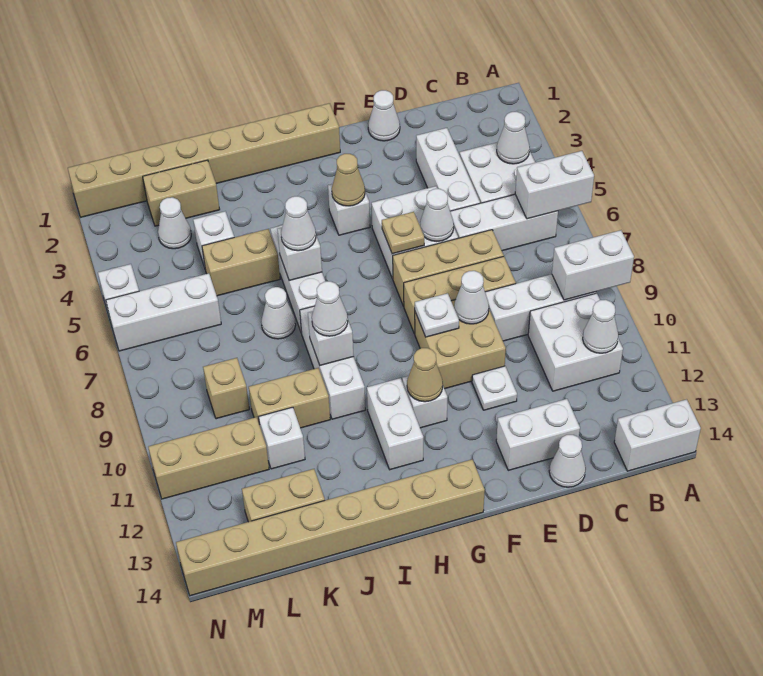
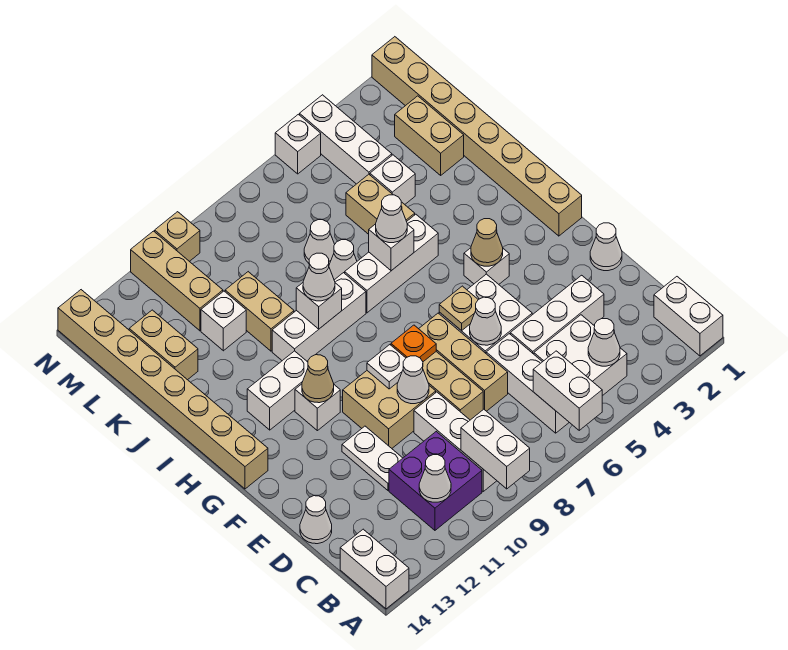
white brick B10:C11 level 1 -> purple brick B10:C11 level 1
white brick D13:E13 level 1 -> white brick A1:B1 level 1
white plate E11 level 1 -> white plate D11:E11 level 1
none -> orange plate F8 level 2
white cone L3 level 1 -> white cone K7 level 1
white brick L6:N6 level 1 -> white brick L4:N4 level 1
tan brick L9 level 1 -> tan brick N10 level 1

